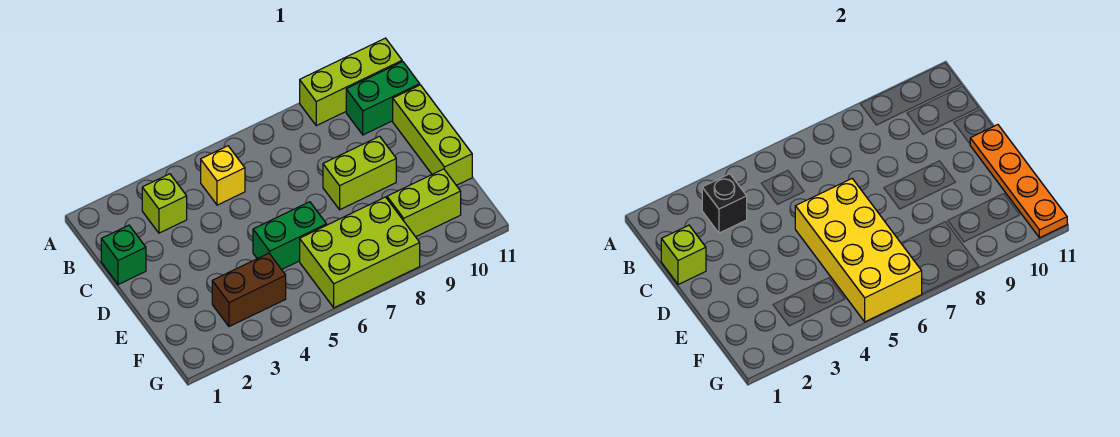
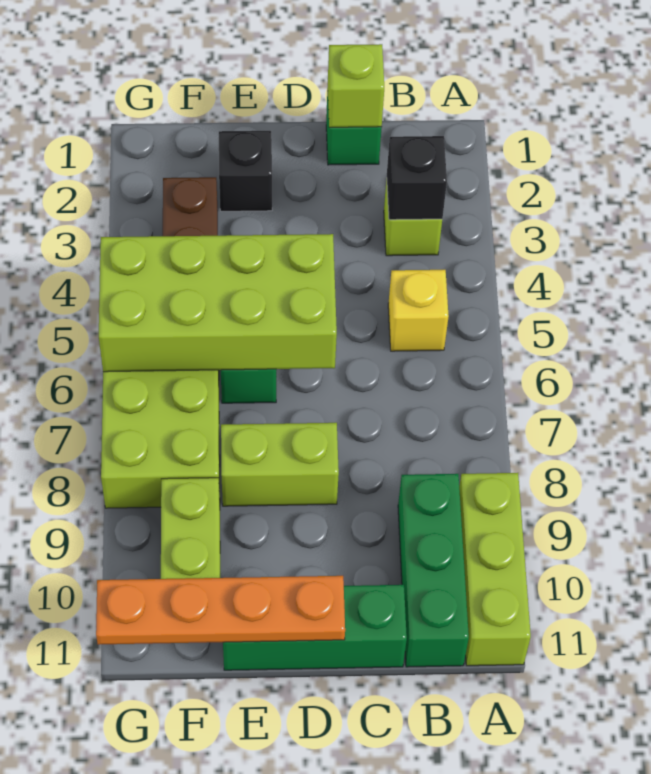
green brick B10:B11 level 1 -> green brick B9:B11 level 1
lime brick C11:E11 level 1 -> green brick C11:E11 level 1
yellow brick D5:G6 level 2 -> lime brick D5:G6 level 2
lime brick D8:D9 level 1 -> lime brick D8:E8 level 1
none -> black brick E2 level 1

